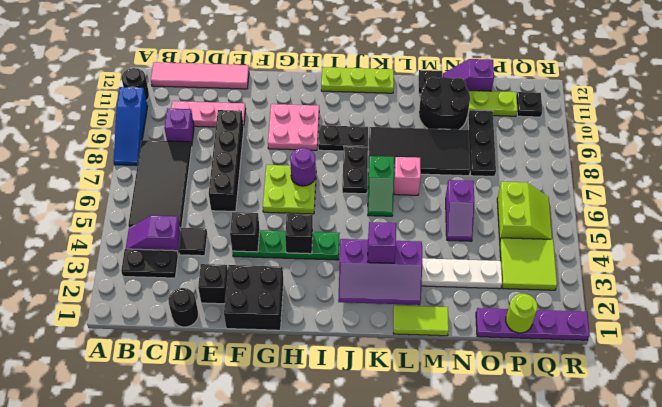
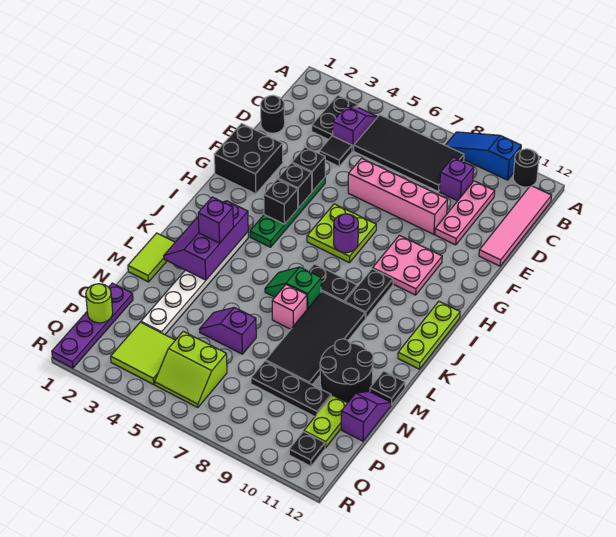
black brick E2 level 1 -> black brick G4 level 2
black brick E6:E9 level 1 -> pink brick E6:E9 level 1

